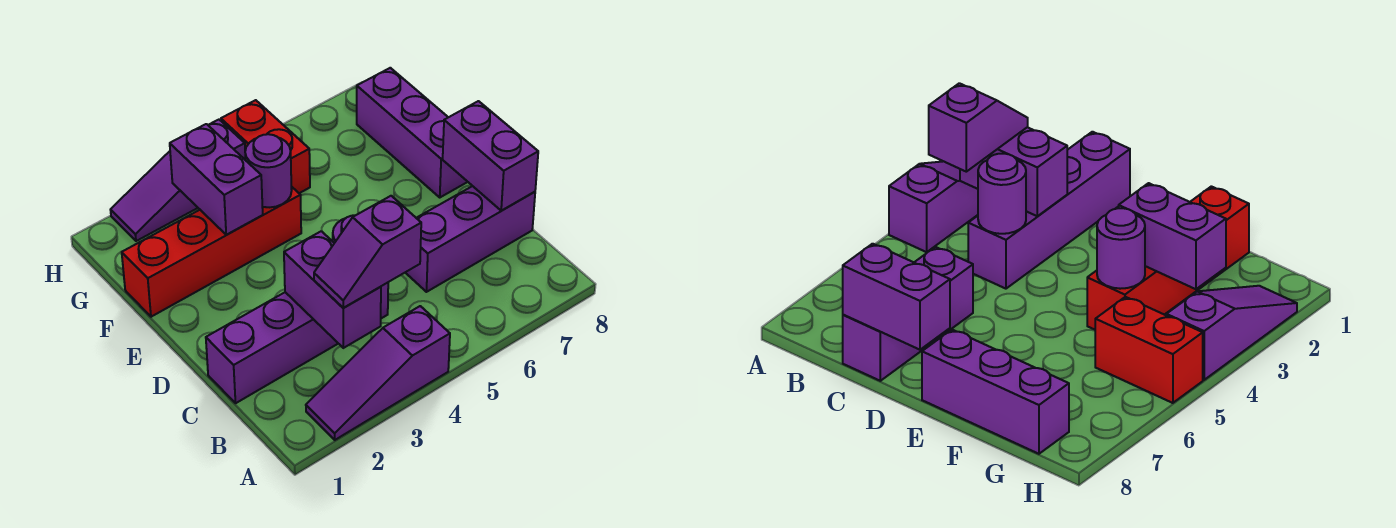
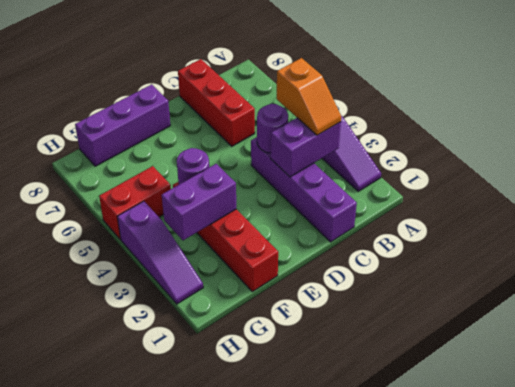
purple slope B3:B4 level 3 top 4 -> orange slope B3:B4 level 3 top 4
purple brick C6:C8 level 1 -> red brick C6:C8 level 1
purple brick C8:D8 level 2 -> none

